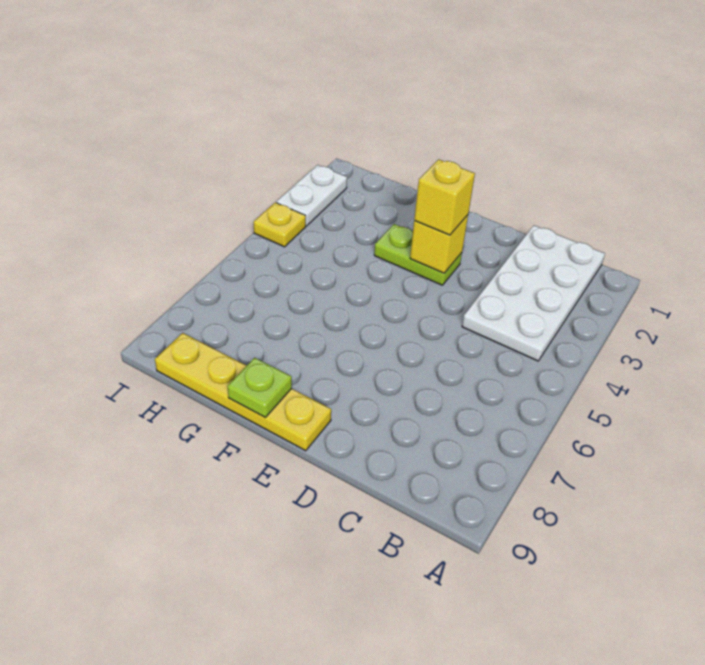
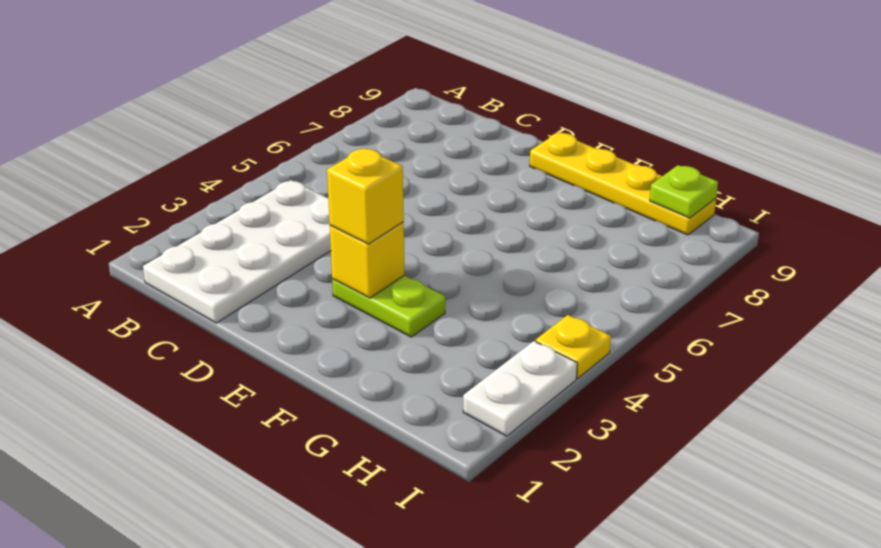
lime plate F9 level 2 -> lime plate H9 level 2

